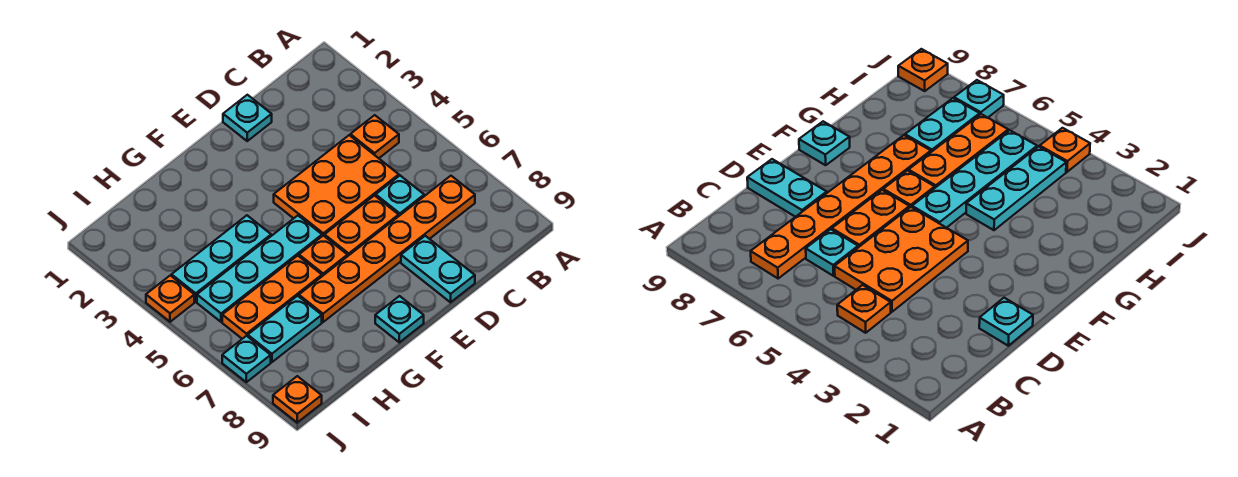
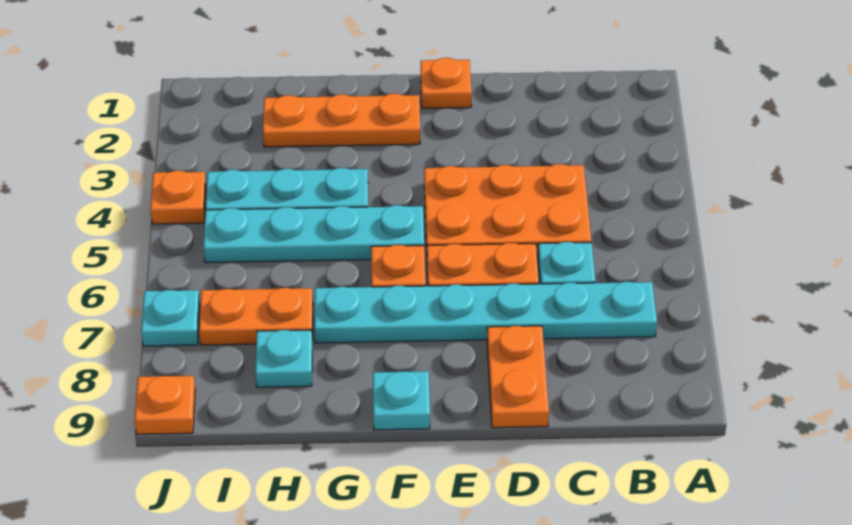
orange plate B4 level 1 -> orange plate E1 level 1
orange plate B7:G7 level 1 -> cyan plate B7:G7 level 1
cyan plate D1 level 1 -> cyan plate H8 level 1
cyan plate D8:D9 level 1 -> orange plate D8:D9 level 1
orange plate G6:I6 level 1 -> orange plate F2:H2 level 1
cyan plate H7:I7 level 1 -> orange plate H7:I7 level 1

